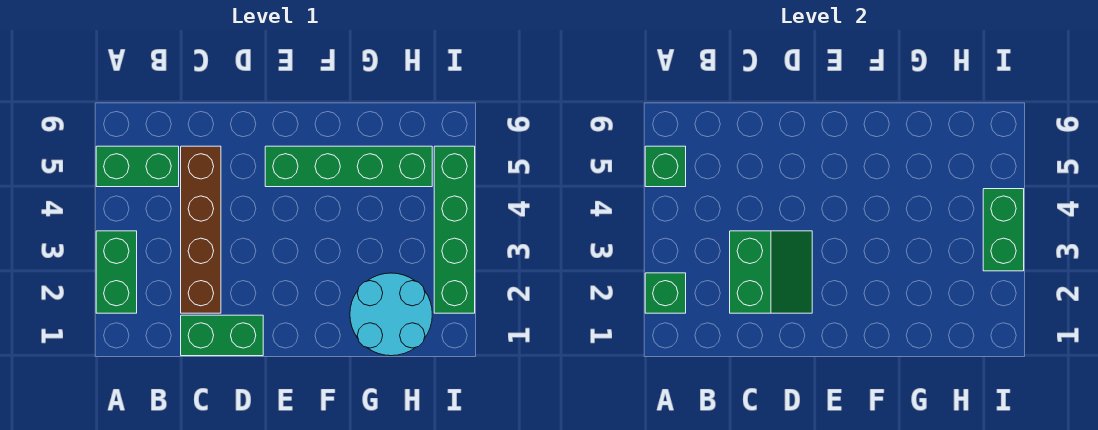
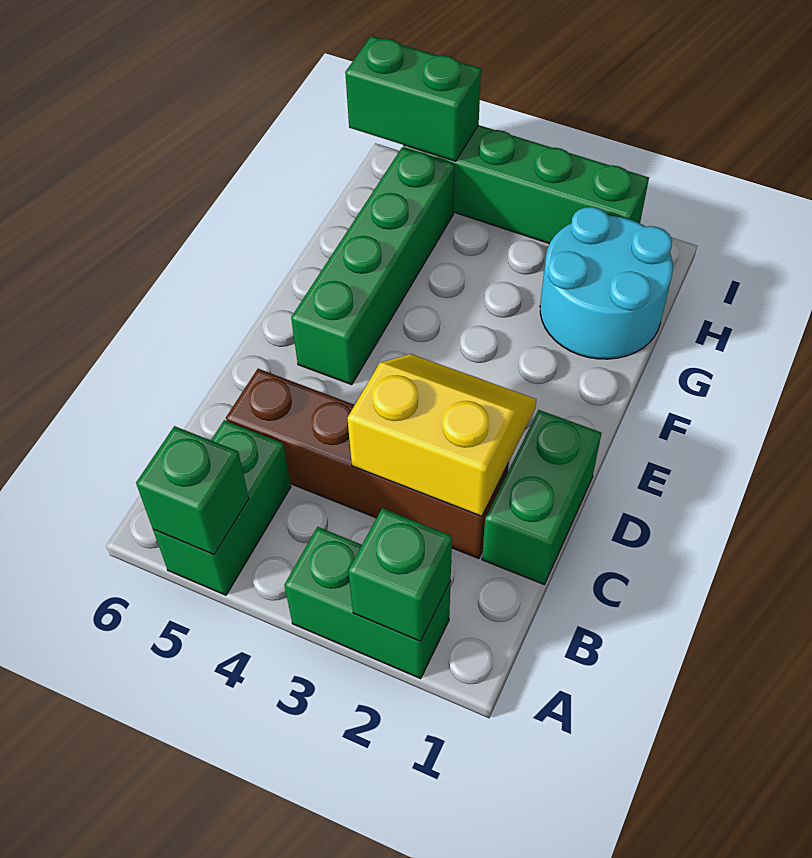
green slope C2:D3 level 2 top C -> yellow slope C2:D3 level 2 top C
green brick I3:I4 level 2 -> green brick I5:I6 level 2

